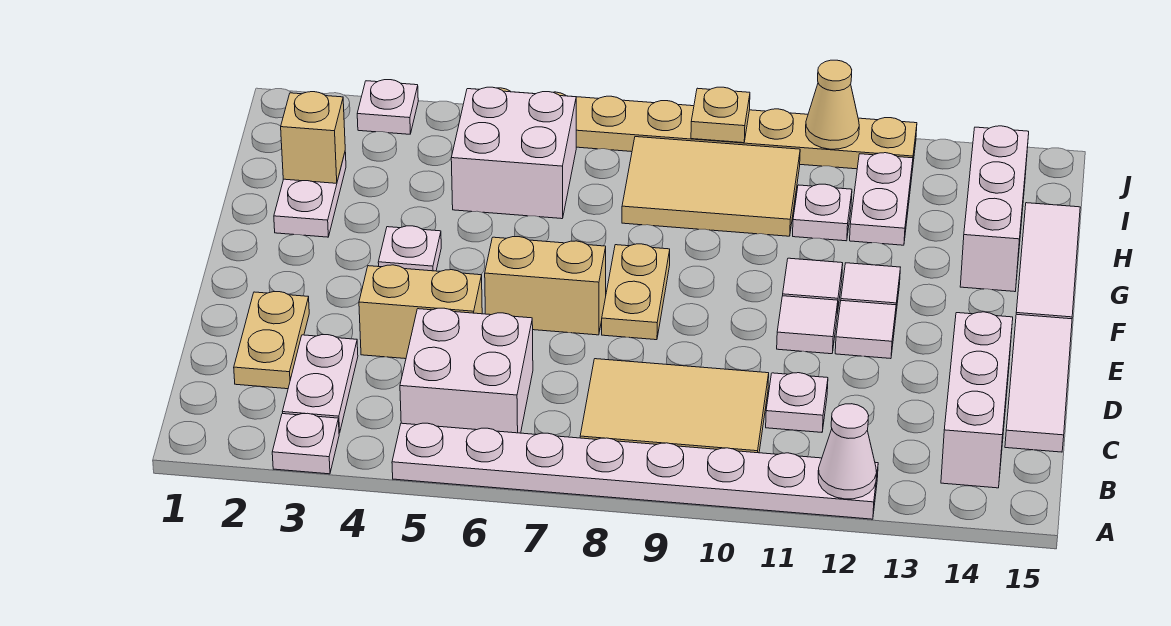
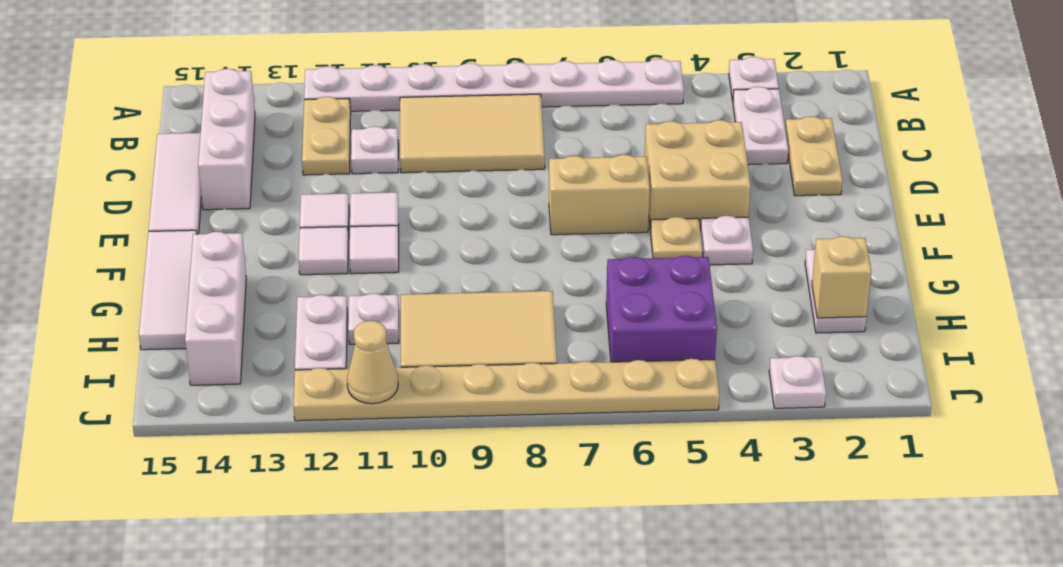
white cone A12 level 2 -> none
white brick B5:C6 level 1 -> none
tan brick D4:D5 level 1 -> tan brick D4:E5 level 1
tan plate E8:F8 level 1 -> tan plate B12:C12 level 1
white brick H5:I6 level 1 -> purple brick H5:I6 level 1
tan plate J9 level 2 -> tan plate F5 level 1

